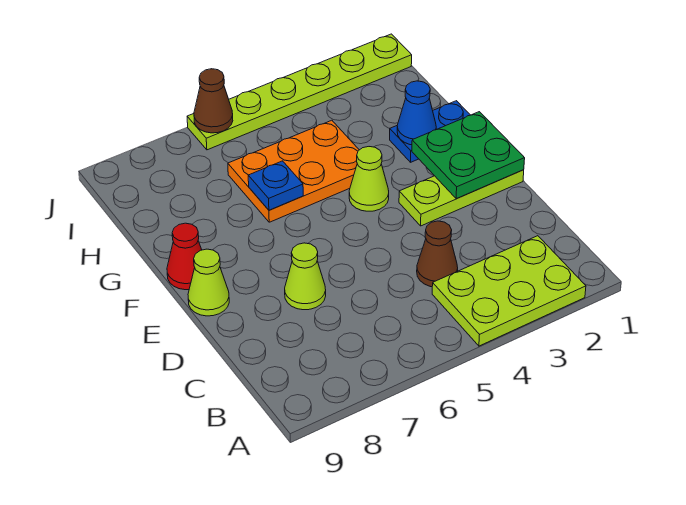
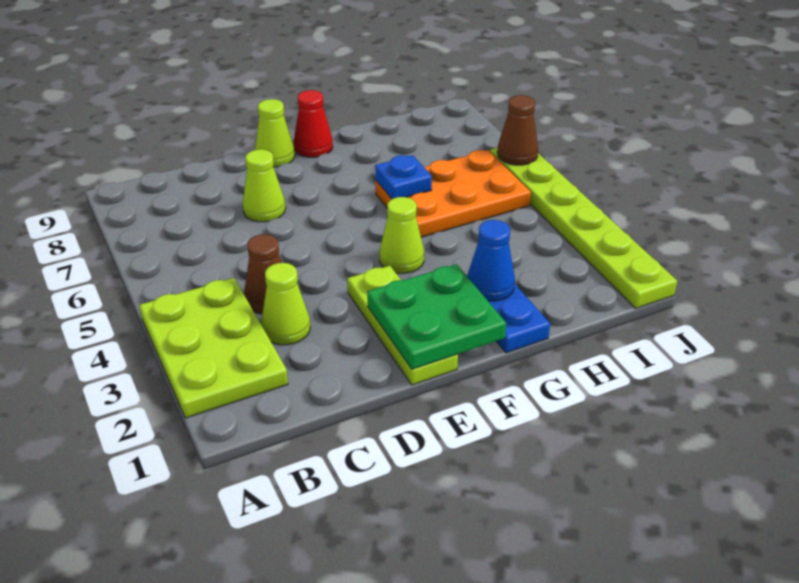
none -> lime cone C3 level 1
orange plate G4:H6 level 1 -> orange plate G5:I6 level 1

